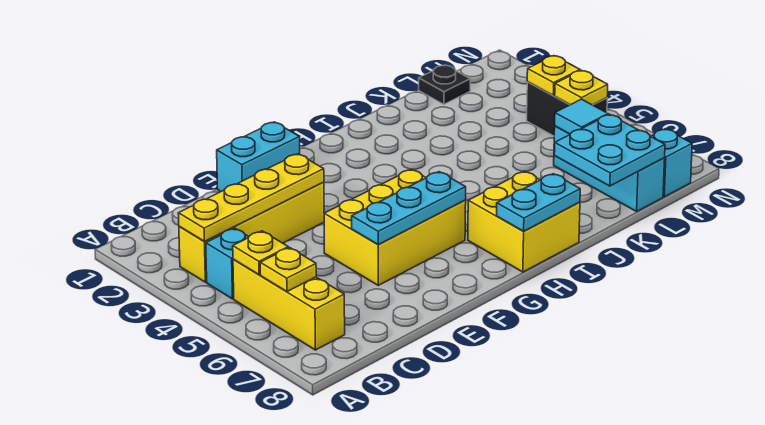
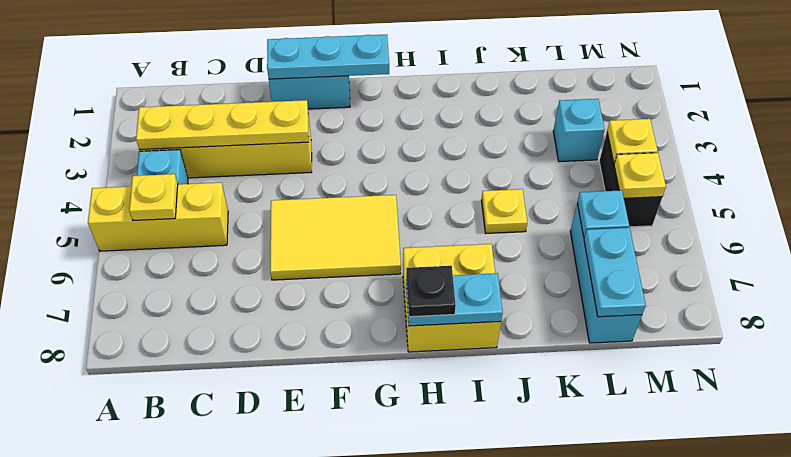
yellow brick B5:B7 level 1 -> yellow brick A5:C5 level 1
yellow plate B6 level 2 -> yellow plate J5 level 1
yellow brick E5:G6 level 1 -> yellow tile E5:G6 level 1
cyan plate E6:G6 level 2 -> cyan plate E1:G1 level 2
cyan plate K7:L8 level 2 -> cyan plate L7:L8 level 2
black plate L1 level 1 -> black plate H8 level 3
cyan tile L6 level 2 -> cyan plate L6 level 2
cyan brick M8 level 1 -> cyan brick L3 level 1

